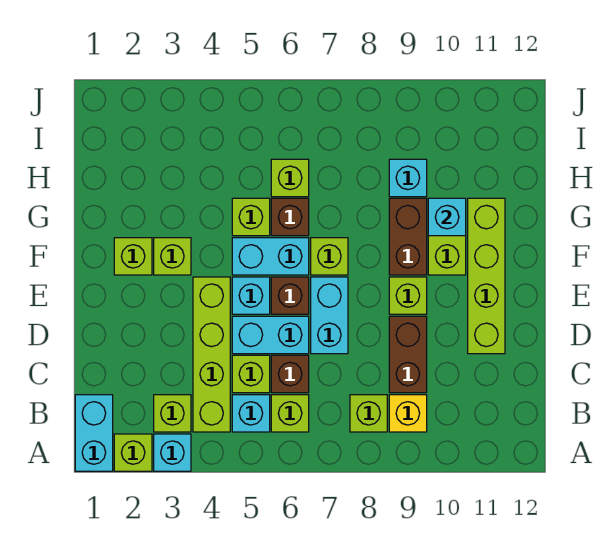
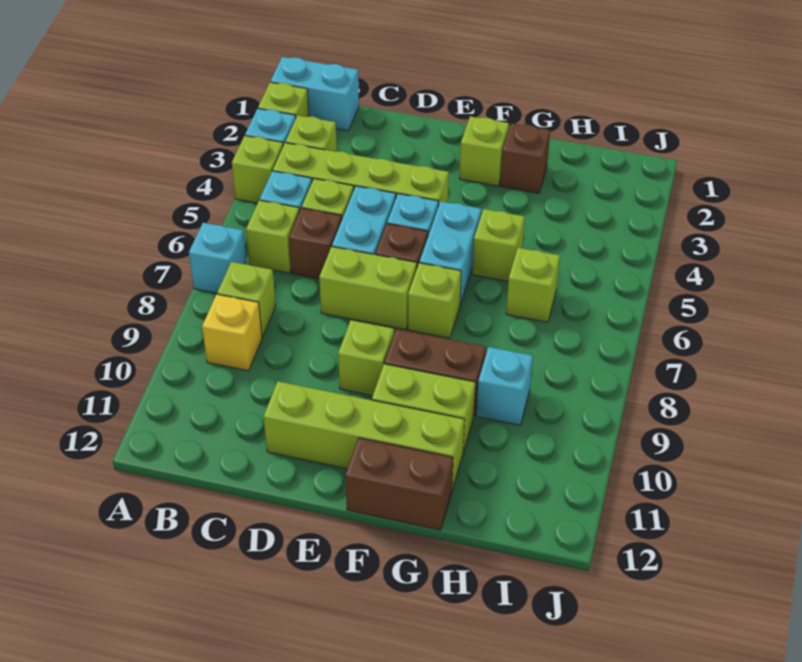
brown brick C9:D9 level 1 -> brown brick F12:G12 level 1
cyan brick D7:E7 level 1 -> lime brick D7:E7 level 1
lime brick F3 level 1 -> lime brick A4 level 1
brown brick G6 level 1 -> brown brick G2 level 1
cyan brick G10 level 2 -> cyan brick A7 level 1

